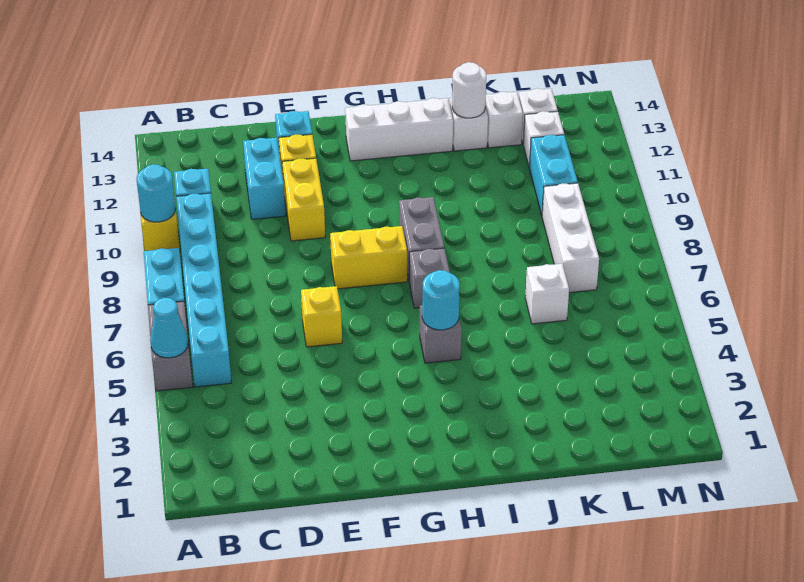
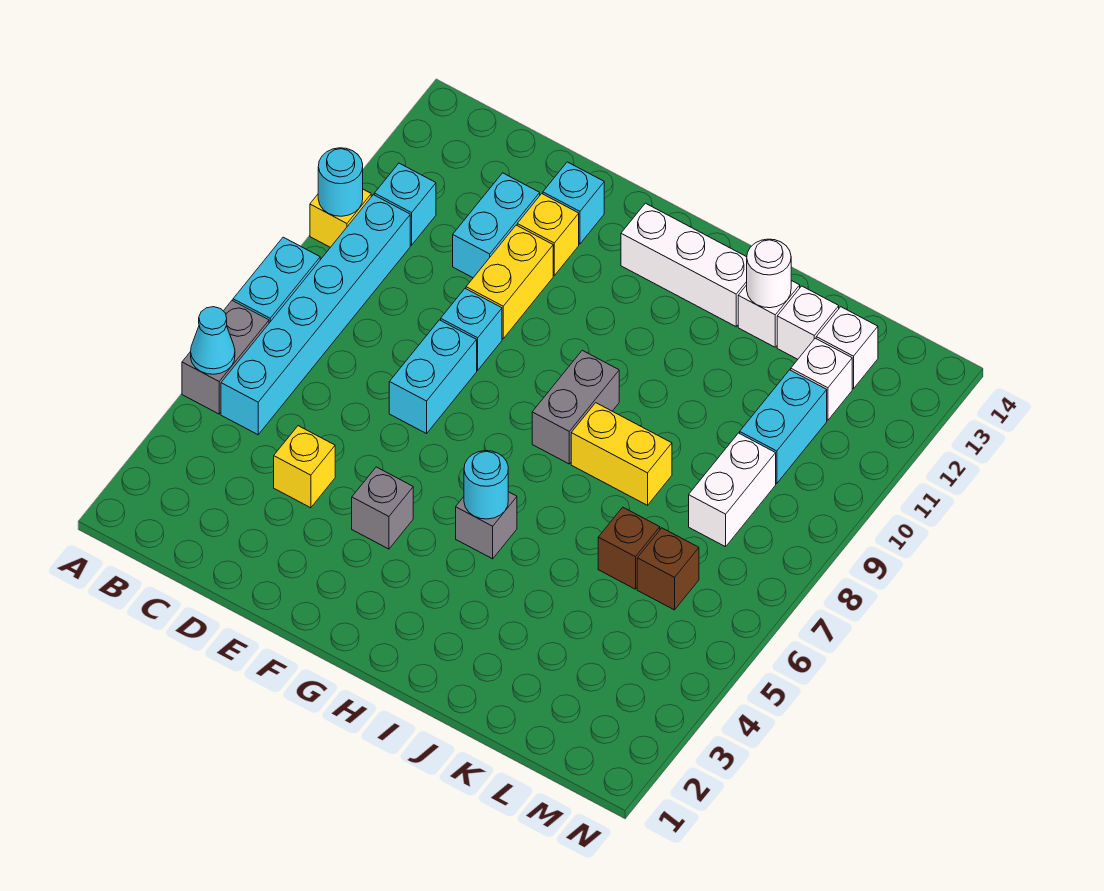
yellow brick E6 level 1 -> yellow brick D4 level 1
none -> cyan brick E7:E8 level 1
none -> cyan brick E9 level 1
yellow brick F8:G8 level 1 -> yellow brick I8:J8 level 1
grey brick H7 level 1 -> grey brick F4 level 1
white brick K6 level 1 -> brown brick K6 level 1
none -> brown brick L6 level 1
white brick L7:L9 level 1 -> white brick L8:L9 level 1

